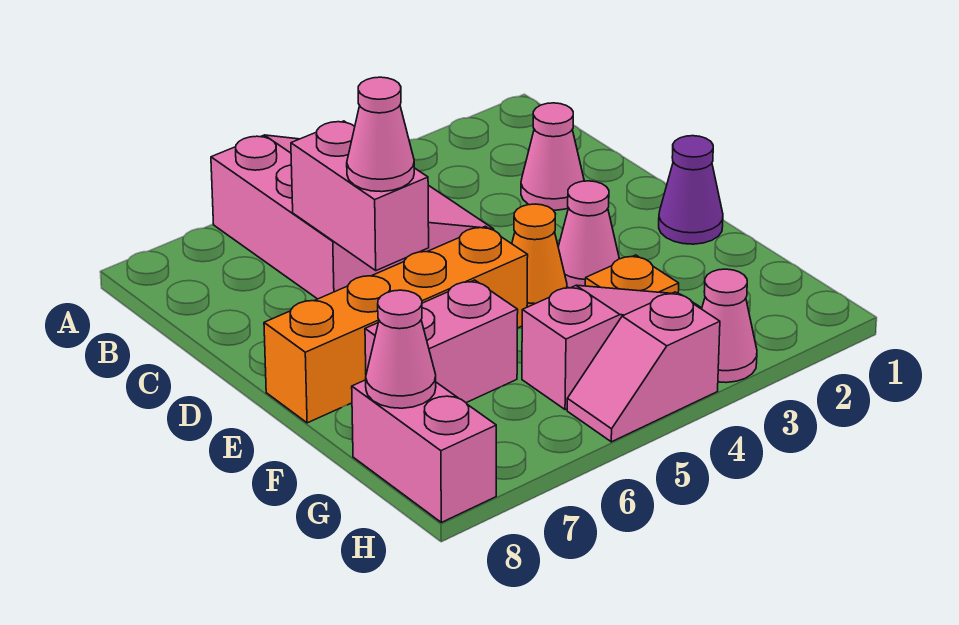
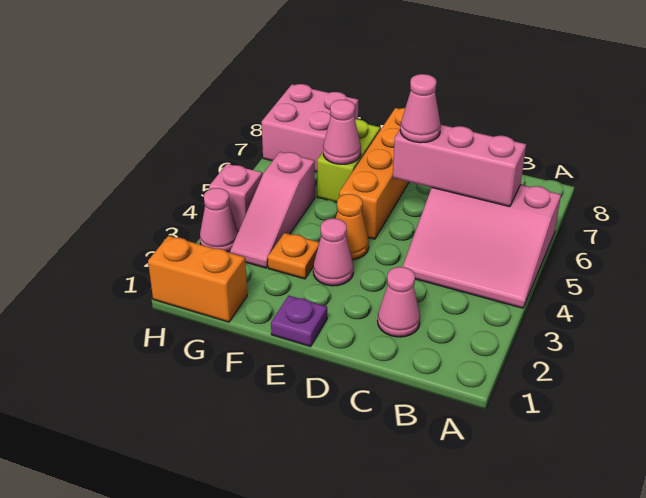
pink brick C6:D6 level 2 -> pink brick B6:D6 level 2
purple cone E1 level 1 -> purple plate E1 level 1
pink brick F6:F7 level 1 -> lime brick F6:F7 level 1
none -> orange brick G1:H1 level 1
pink brick G8:H8 level 1 -> pink brick G7:H8 level 1
pink cone G8 level 2 -> pink cone F6 level 2

